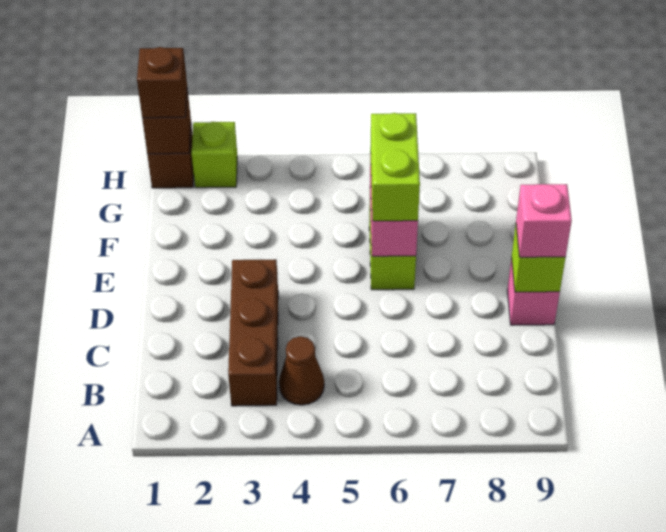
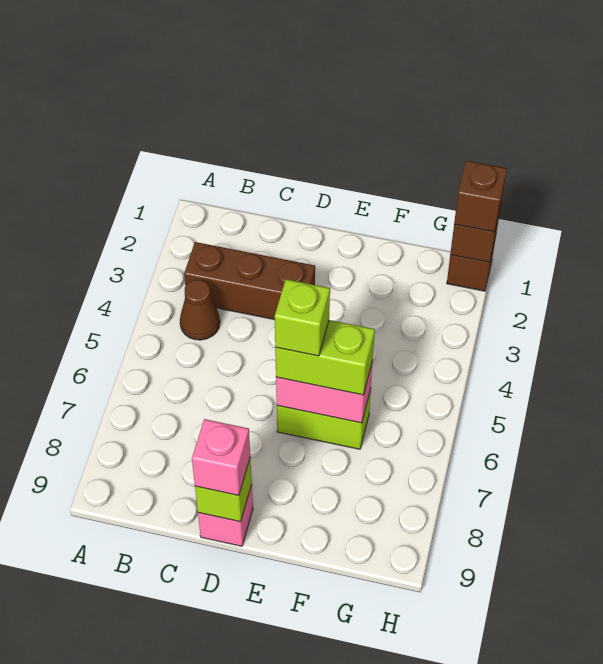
lime brick H2 level 1 -> lime brick E6 level 4

